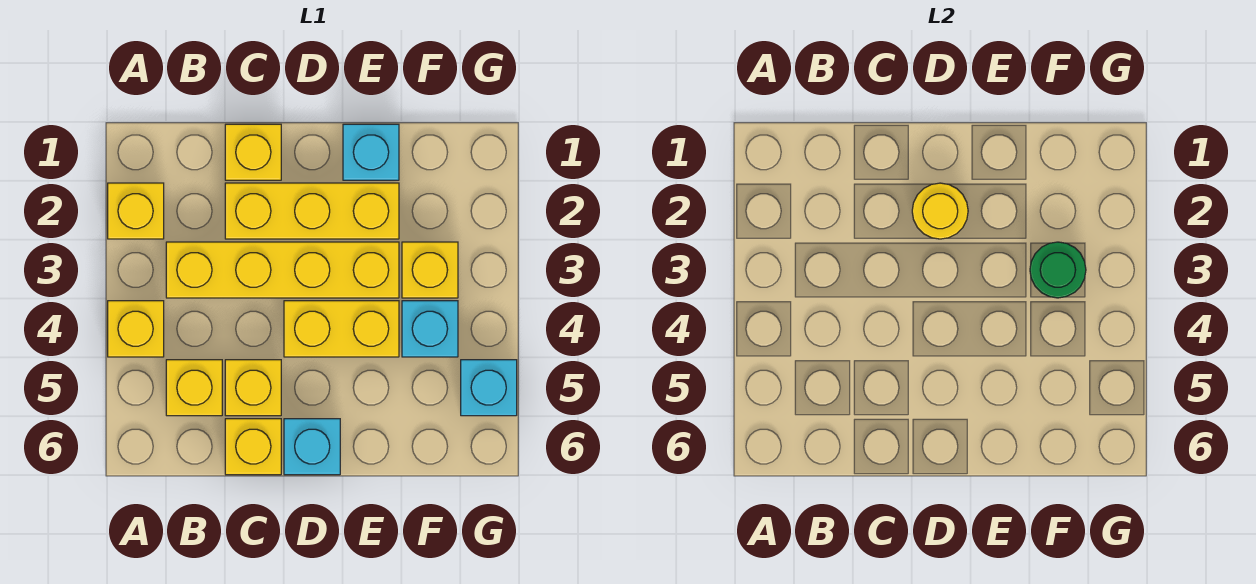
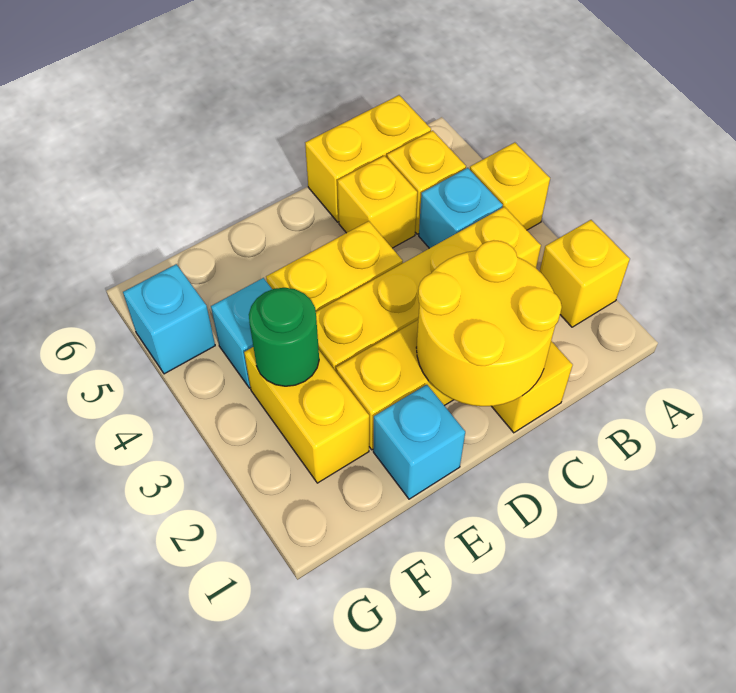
yellow brick C6 level 1 -> yellow brick B6:C6 level 1
yellow round brick D2 level 2 -> yellow round brick C1:D2 level 2
cyan brick D6 level 1 -> cyan brick B4 level 1
yellow brick F3 level 1 -> yellow brick F2:F3 level 1

